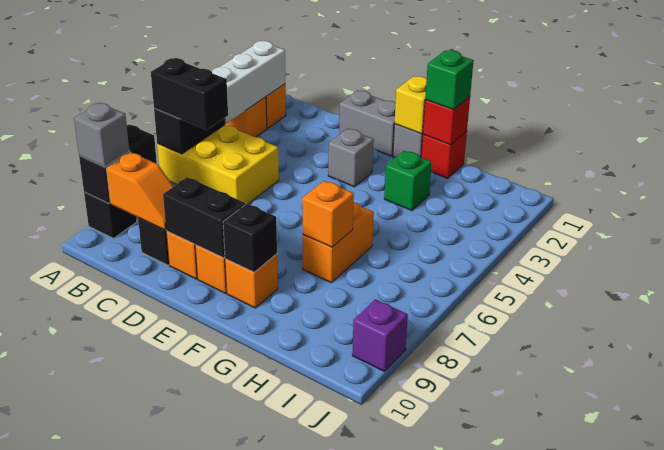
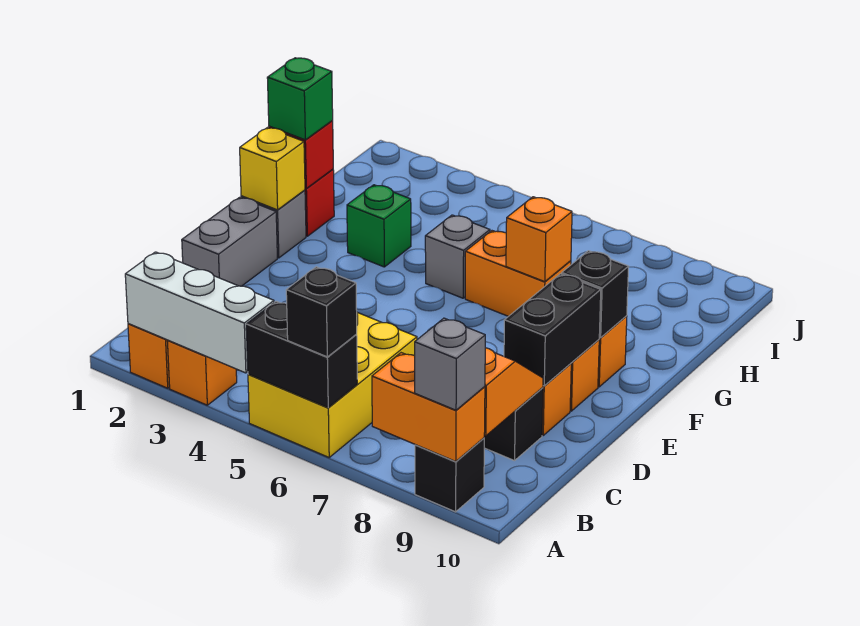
black brick A6:B6 level 3 -> black brick A6 level 3
black brick A8:A9 level 2 -> orange brick A8:A9 level 2
grey brick E3 level 1 -> grey brick G5 level 1
purple brick J9 level 1 -> none

